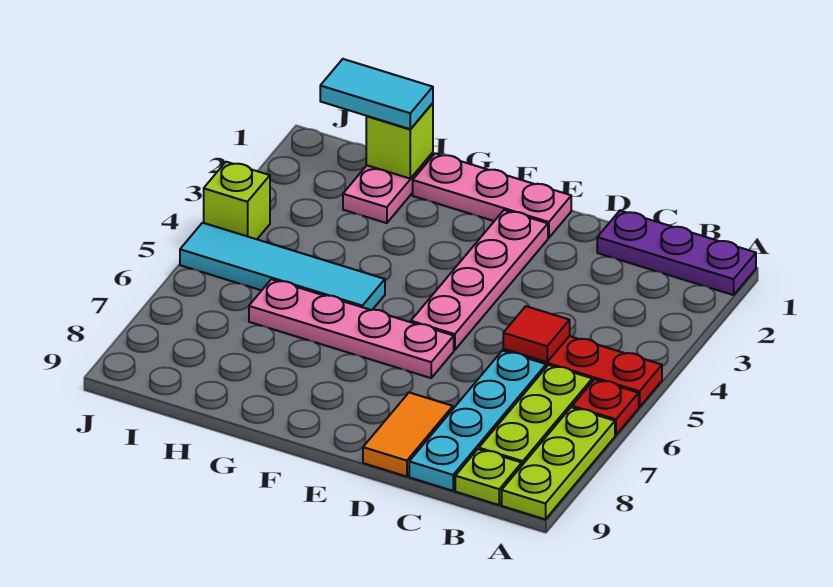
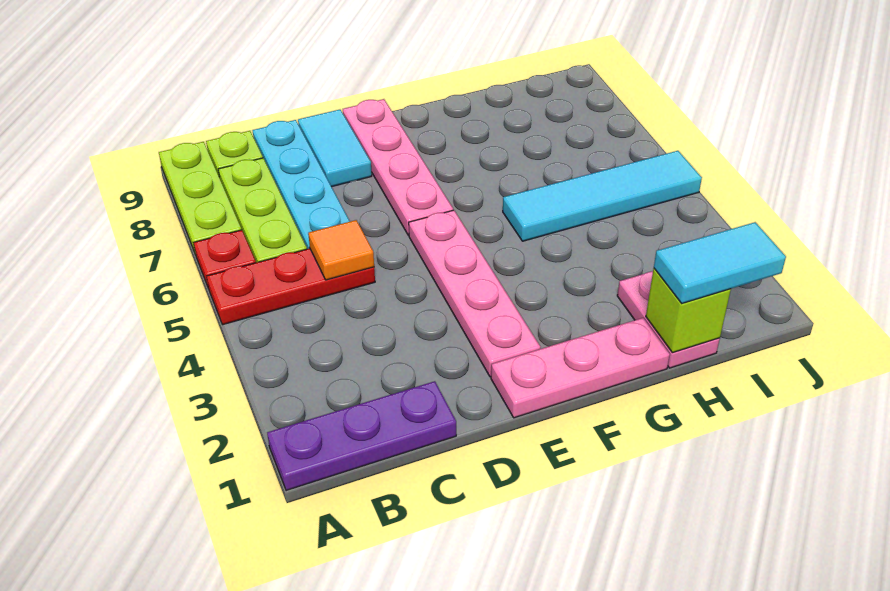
red tile C5 level 2 -> orange tile C5 level 2
orange tile D8:D9 level 1 -> cyan tile D8:D9 level 1
pink plate E6:H6 level 1 -> pink plate E6:E9 level 1
lime brick J4 level 1 -> none

